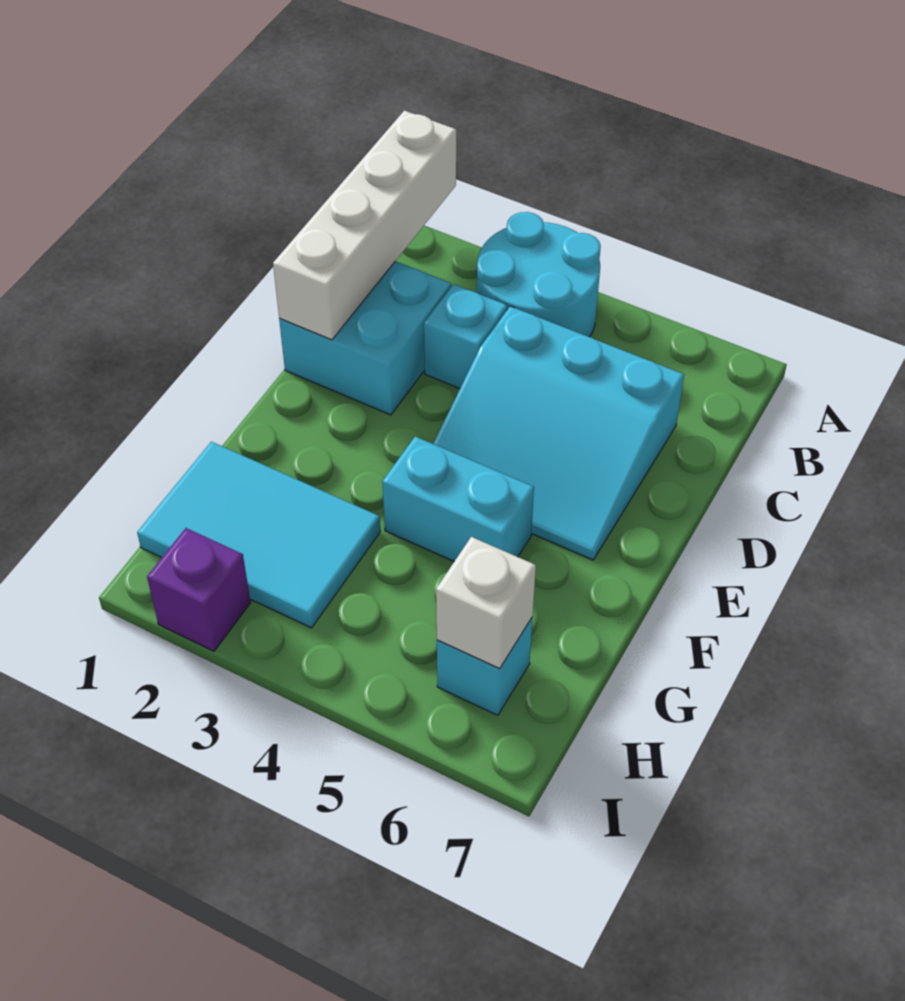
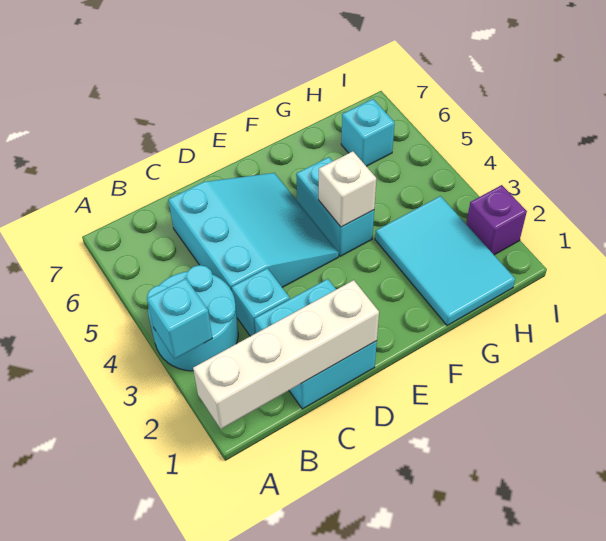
none -> cyan brick A3 level 2
white brick H6 level 2 -> white brick F4 level 2

